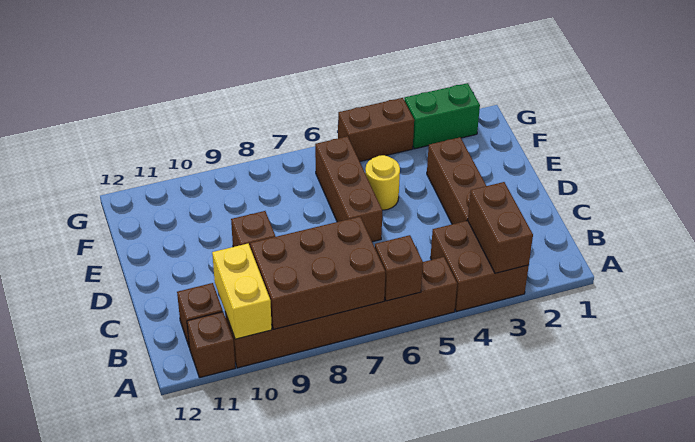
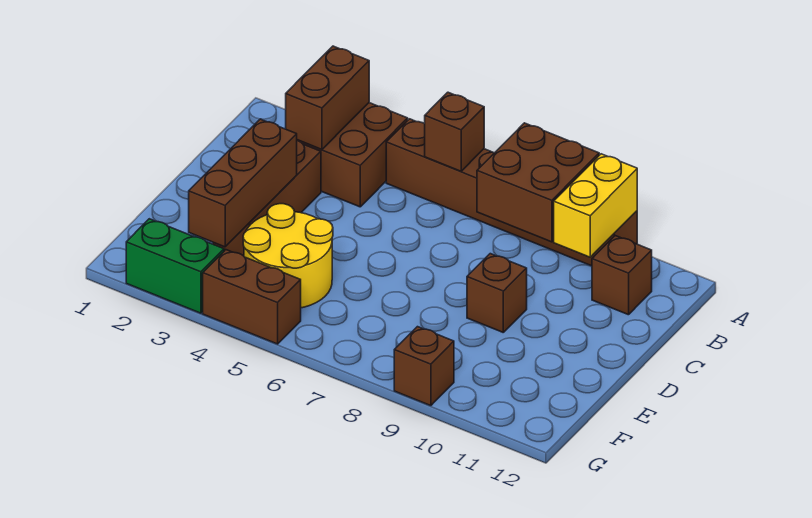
brown brick A7:B9 level 2 -> brown brick A8:B9 level 2
brown brick A11 level 1 -> brown brick G9 level 1
brown brick D6:F6 level 1 -> brown brick D3:F3 level 2
yellow round brick E5 level 1 -> yellow round brick E4:F5 level 1

